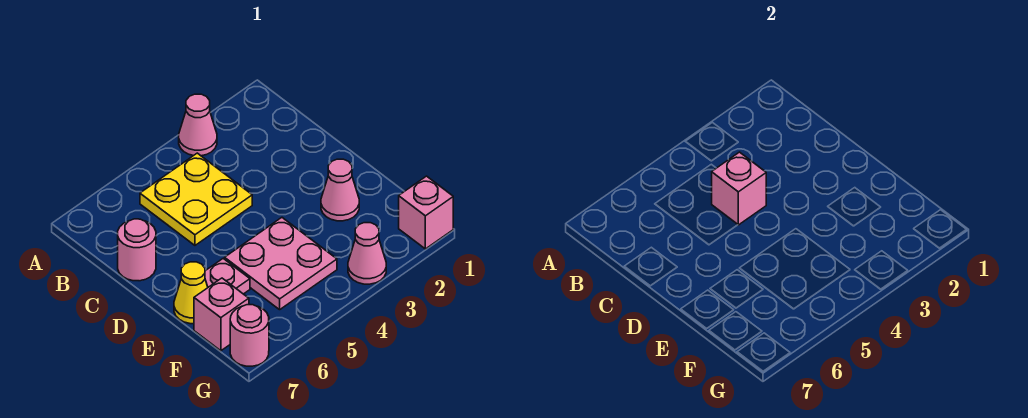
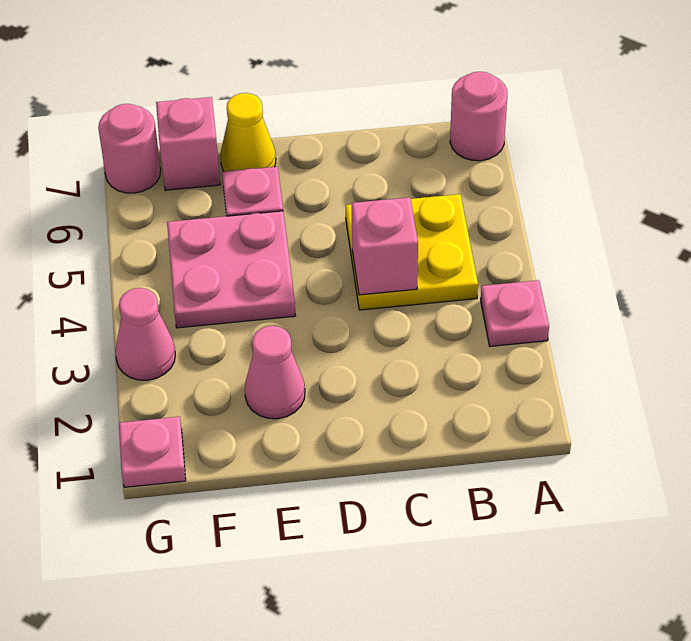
pink cone A3 level 1 -> pink plate A3 level 1
pink round brick C7 level 1 -> pink round brick A7 level 1
pink brick G1 level 1 -> pink plate G1 level 1

